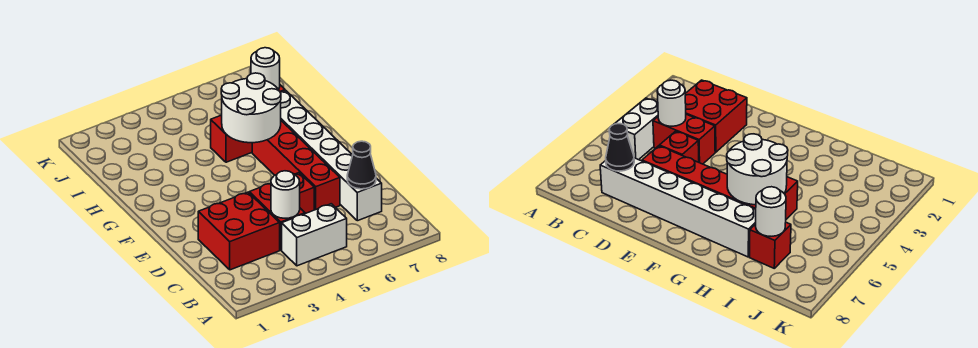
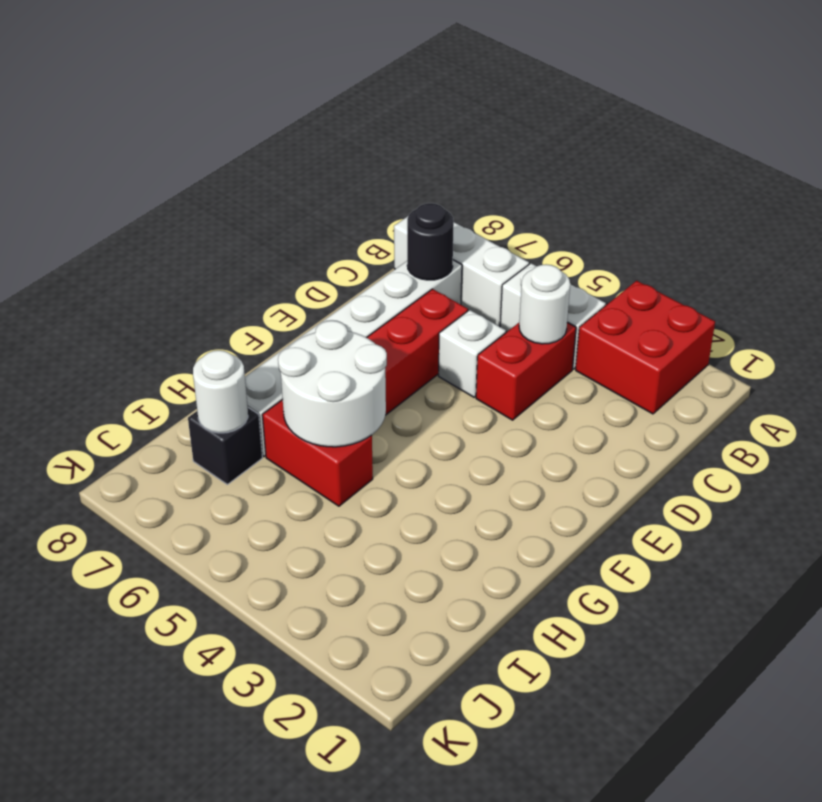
none -> white brick B6:B8 level 1
red brick C2:D3 level 1 -> red brick A2:B3 level 1
black cone C7 level 2 -> black round brick C7 level 2
red brick D5 level 1 -> white brick D5 level 1
red brick I7 level 1 -> black brick I7 level 1

